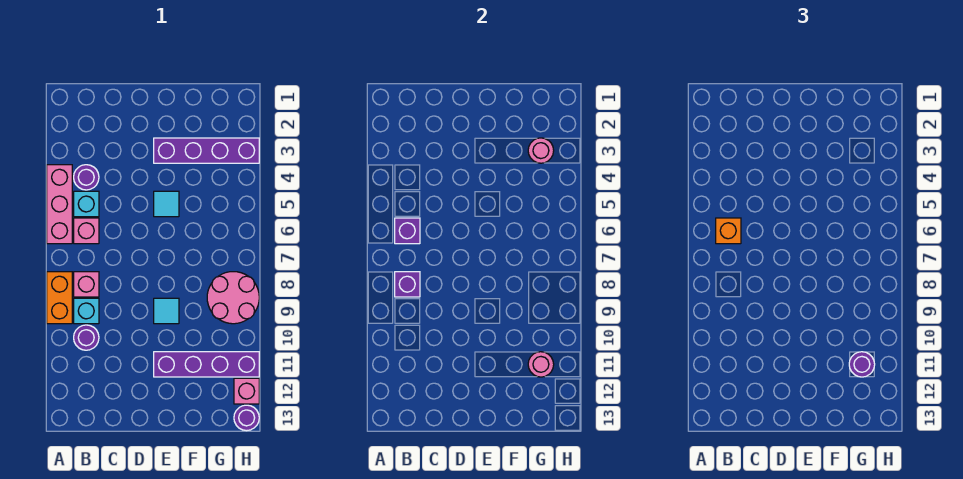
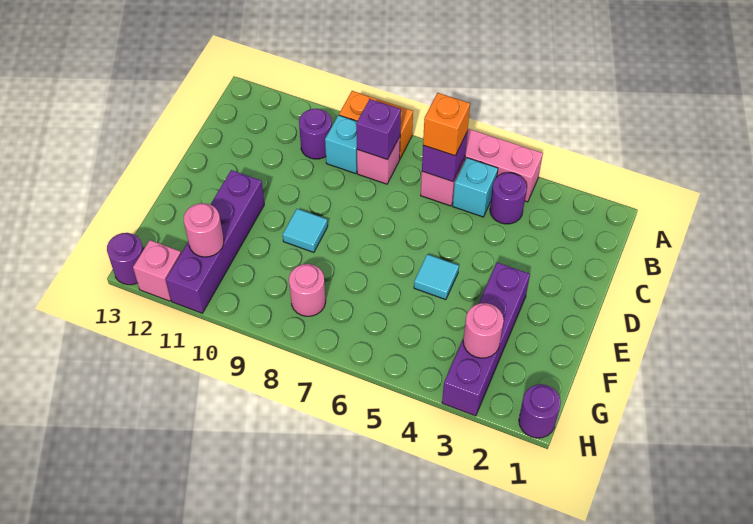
pink round brick G8:H9 level 1 -> pink round brick G8 level 1
purple round brick G11 level 3 -> purple round brick H1 level 1

